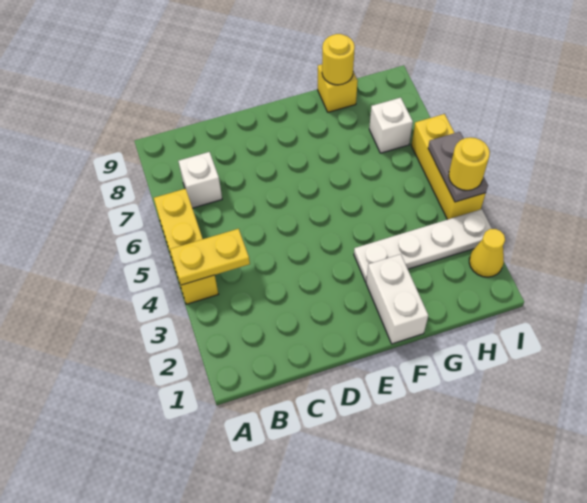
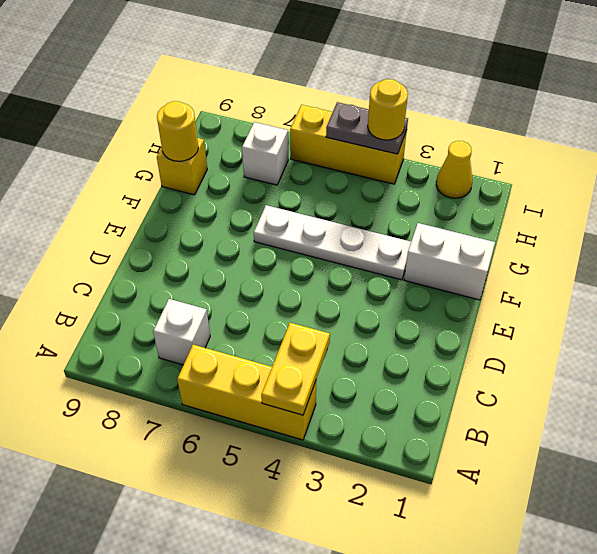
white plate F3:I3 level 1 -> white plate F3:F6 level 1

